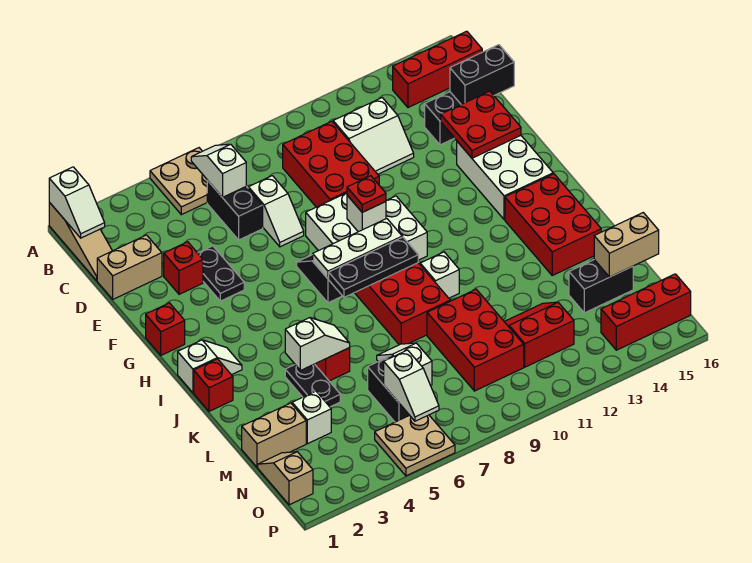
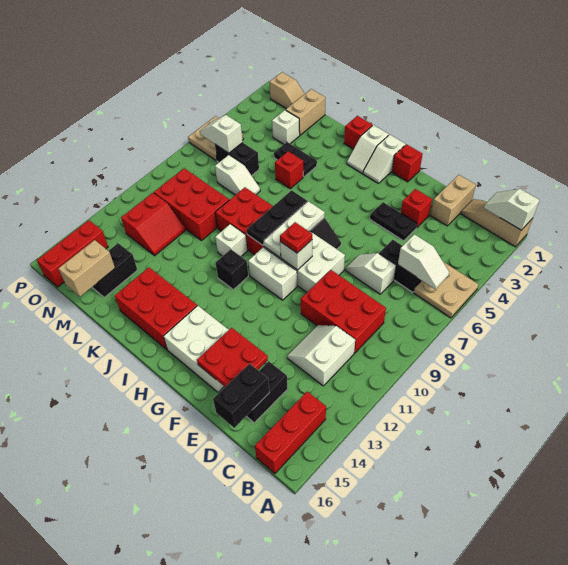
none -> black brick I11 level 1
white slope K4:K5 level 2 top 4 -> white slope H1:H2 level 1 top 1

